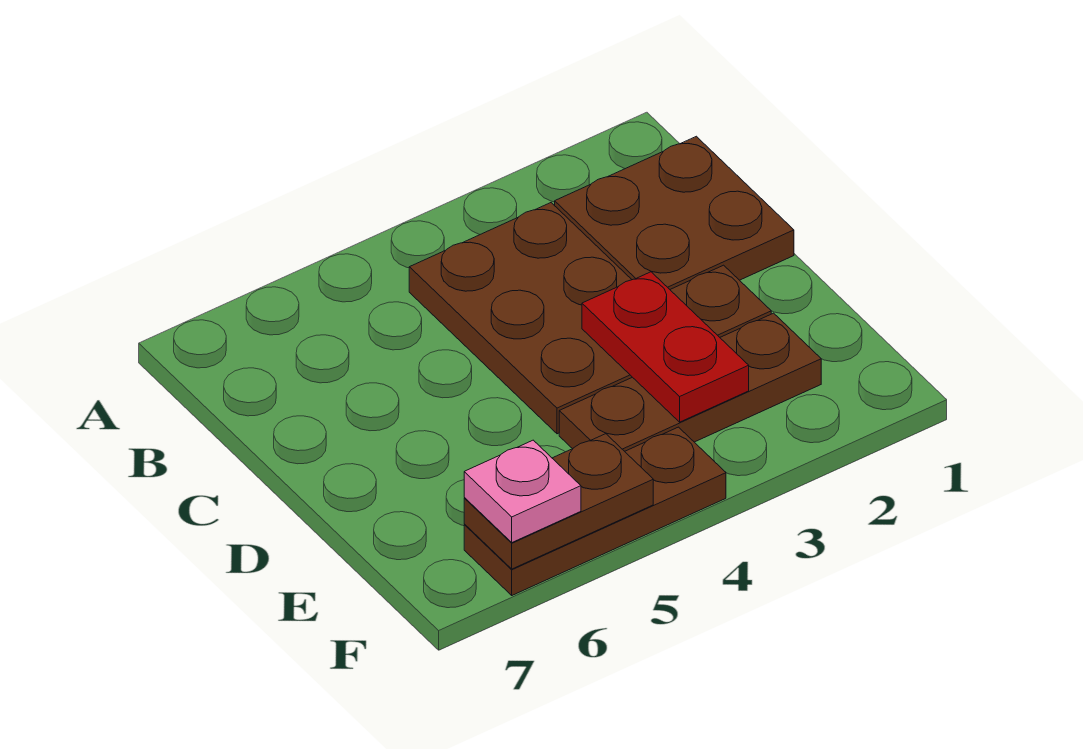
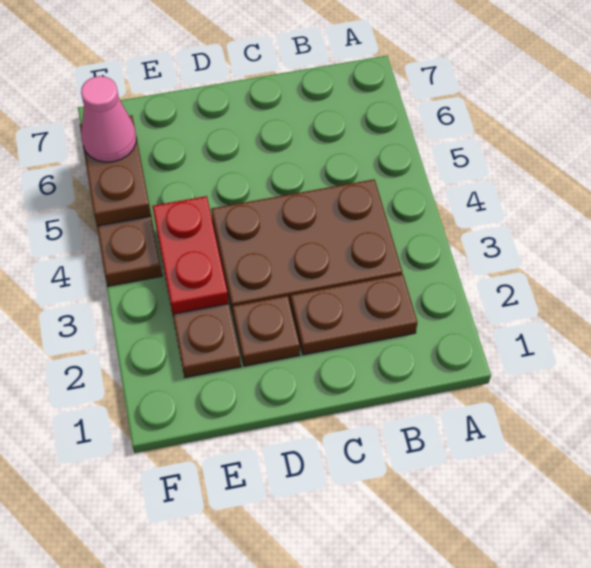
brown plate B1:C2 level 1 -> brown plate B2:C2 level 1
red plate D3:E3 level 2 -> red plate E3:E4 level 2
pink plate F6 level 3 -> pink cone F6 level 3

